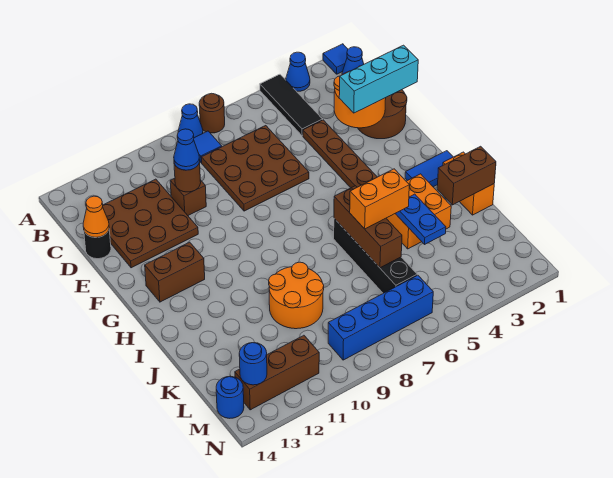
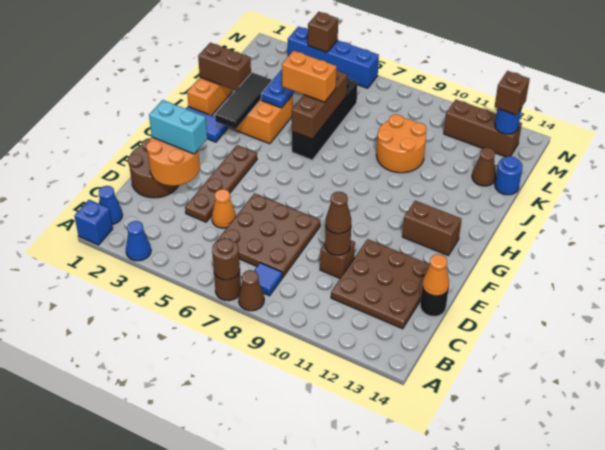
blue tile A1 level 1 -> blue brick A1 level 1
black tile A4:C4 level 1 -> black tile H3:J3 level 2
none -> brown round brick A7 level 2
blue cone A8 level 1 -> brown cone A8 level 1
none -> orange cone D5 level 1
blue cone D10 level 3 -> brown cone D10 level 3
cyan brick E1:E3 level 3 -> cyan brick E2:E3 level 3
none -> brown cone K13 level 1
blue brick M6:M9 level 1 -> blue brick N3:N6 level 1
none -> brown brick M13 level 3
blue round brick M14 level 1 -> blue round brick K14 level 1
none -> brown brick N4 level 2

